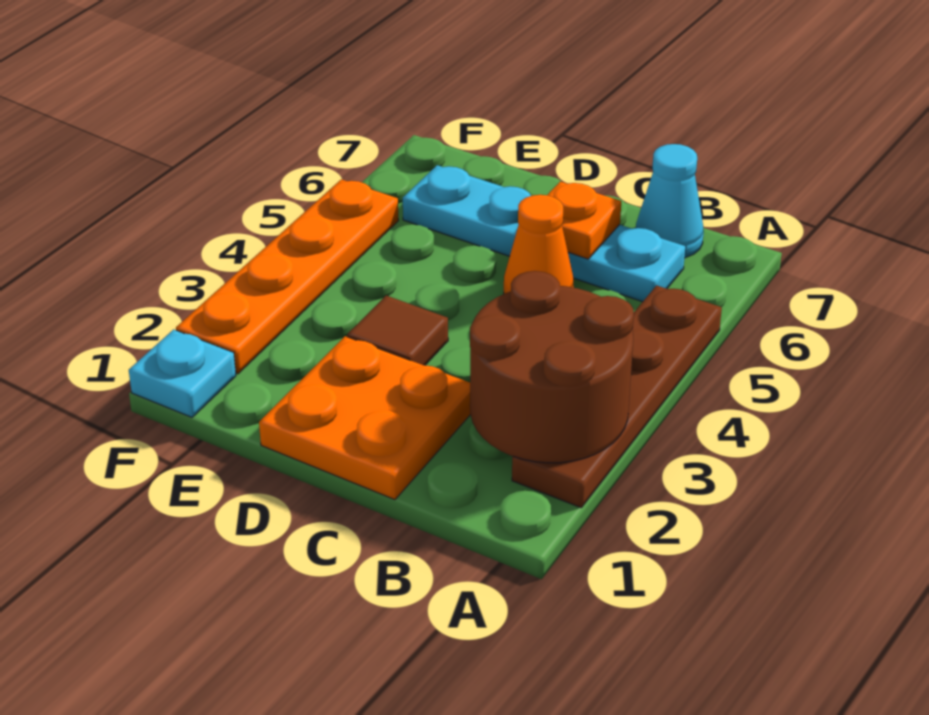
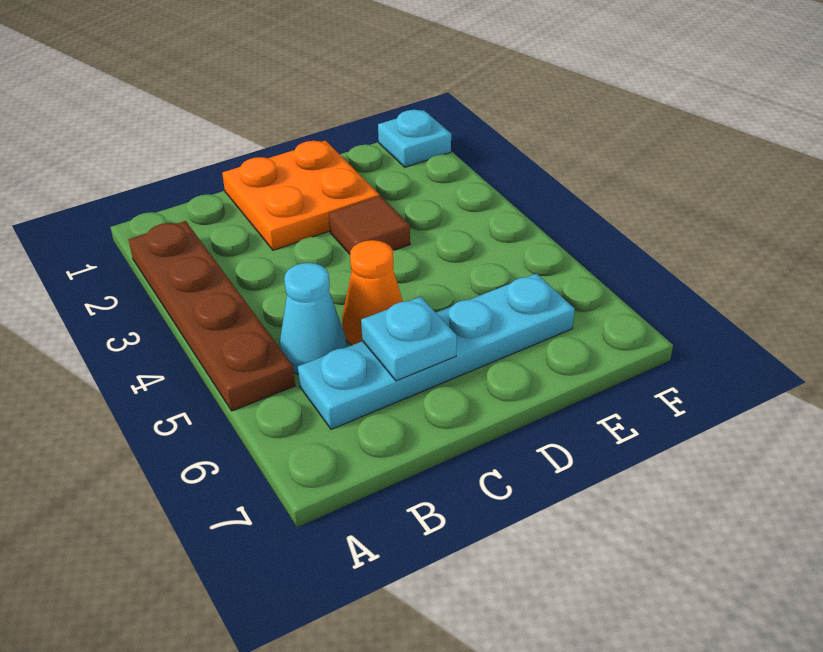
brown round brick A2:B3 level 2 -> none
cyan cone B7 level 1 -> cyan cone B5 level 1
orange plate C6 level 2 -> cyan plate C6 level 2
orange plate F2:F5 level 1 -> none

